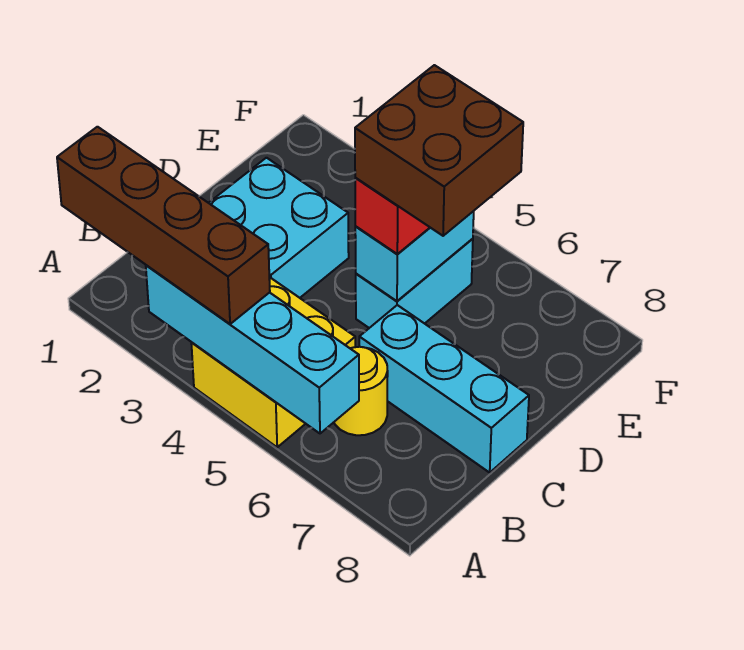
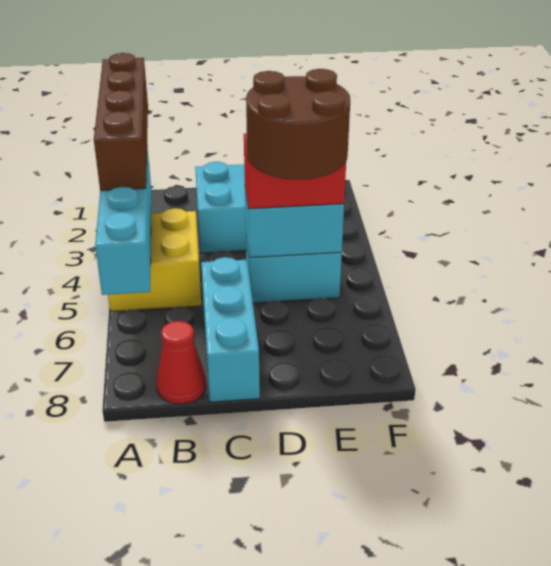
yellow round brick B6 level 1 -> none
none -> red cone B8 level 1
brown brick D5:E6 level 4 -> brown round brick D5:E6 level 4

